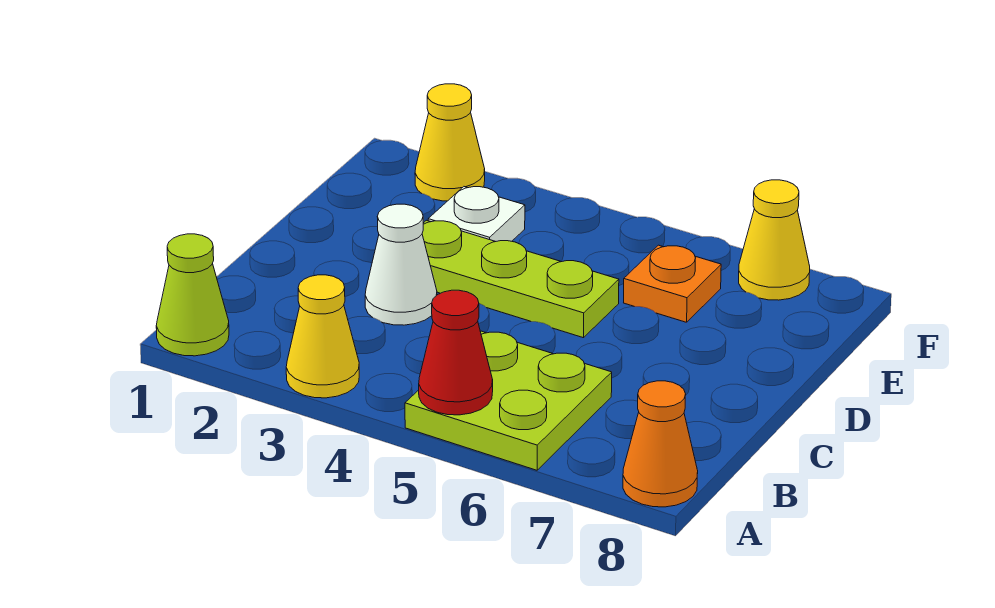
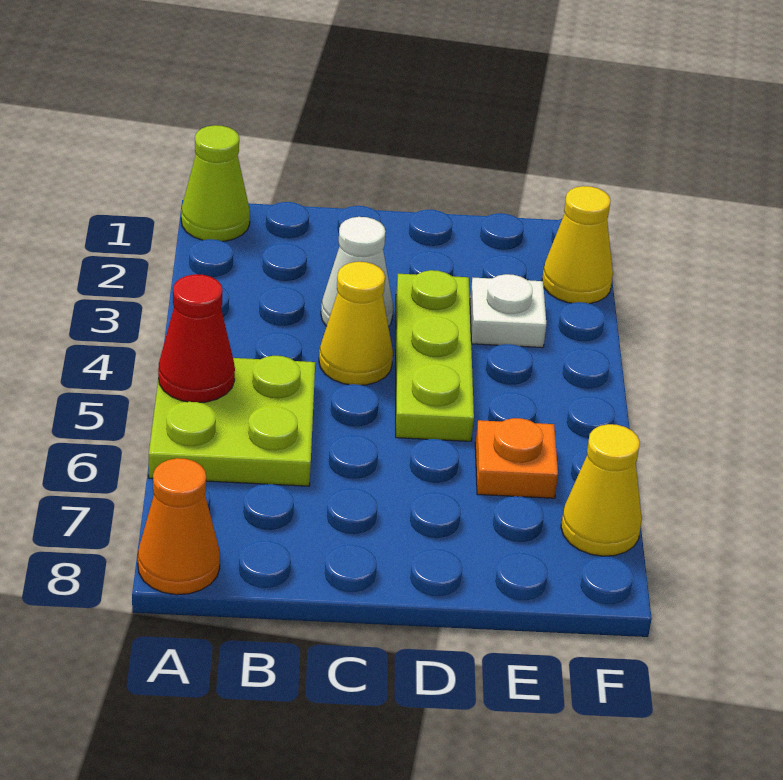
yellow cone A3 level 1 -> yellow cone C4 level 1

